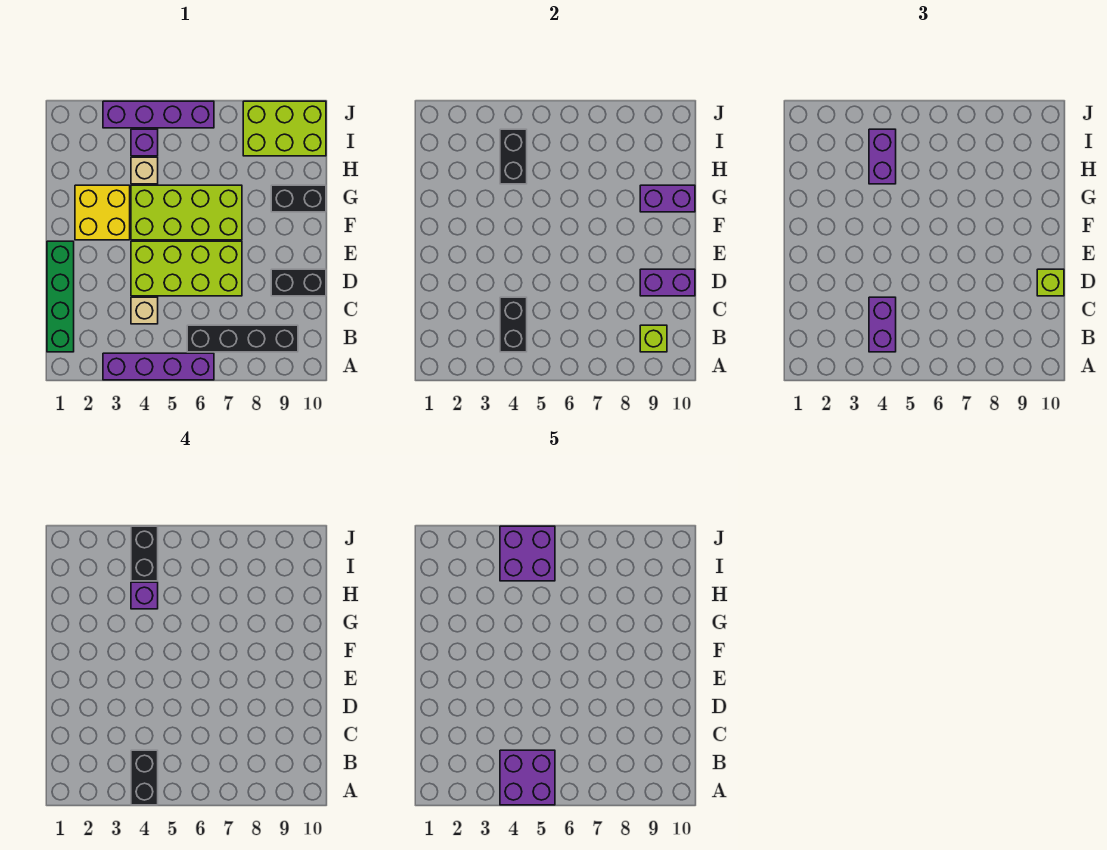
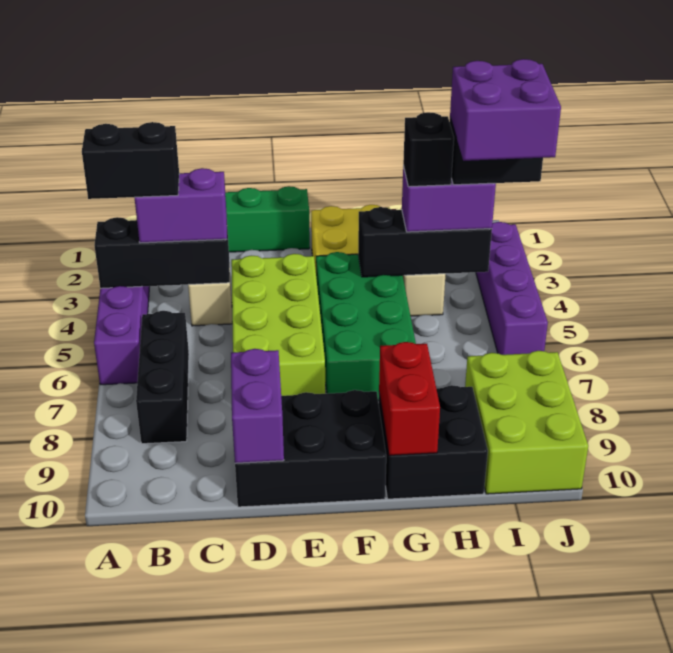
purple brick A4:B5 level 5 -> none
black brick B4:C4 level 2 -> black brick A4:C4 level 2
black brick B6:B9 level 1 -> black brick B6:B8 level 1
lime brick B9 level 2 -> none
black brick D9:D10 level 1 -> black brick D9:F10 level 1
lime brick D10 level 3 -> none
lime brick F4:G7 level 1 -> green brick F4:G7 level 1
black brick G9:G10 level 1 -> black brick G9:H10 level 1
purple brick G9:G10 level 2 -> red brick G9:G10 level 2
black brick H4:I4 level 2 -> black brick G4:I4 level 2
purple brick H4 level 4 -> black brick H4 level 4
purple brick I4 level 1 -> none

